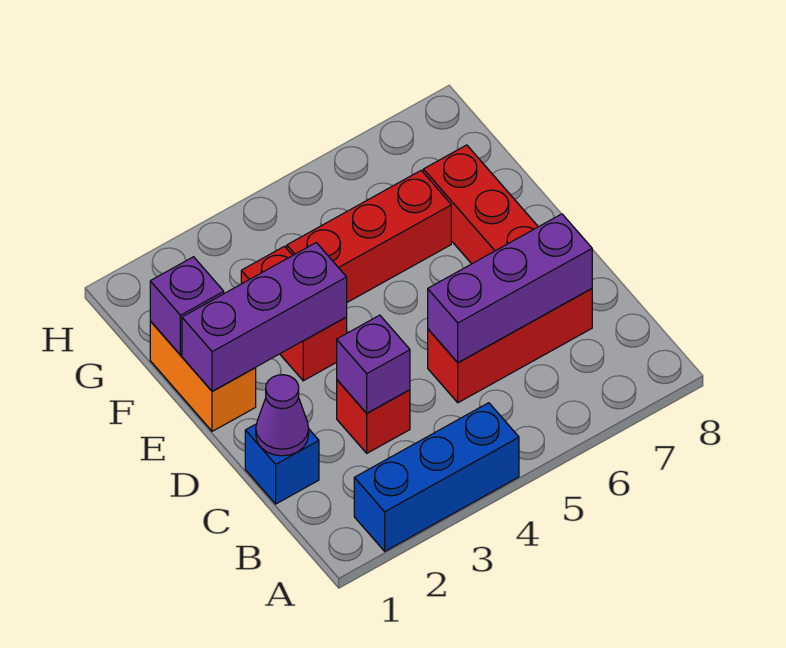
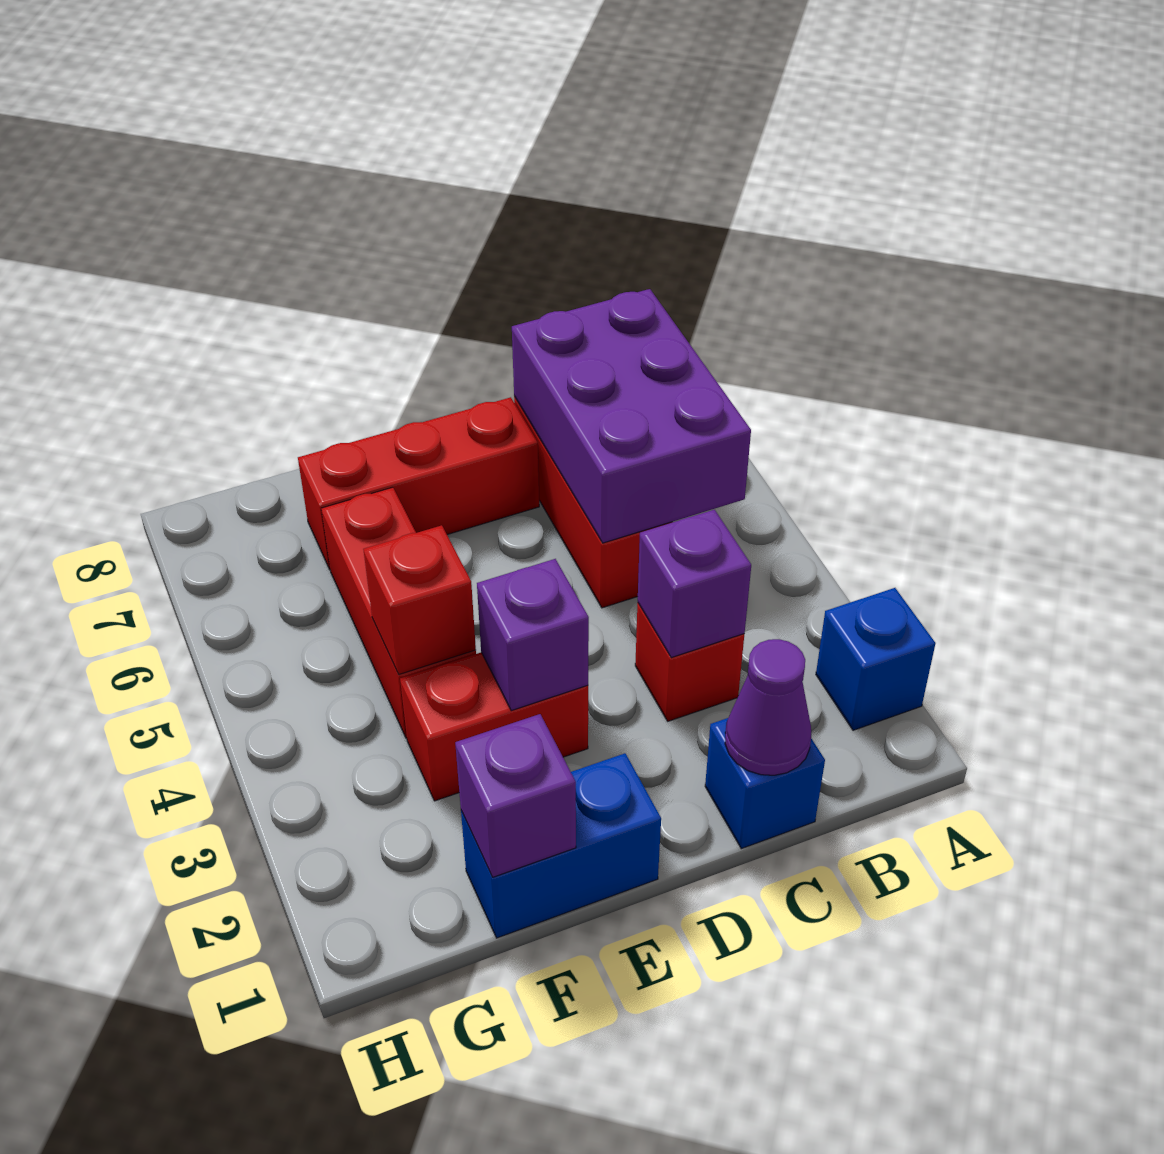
blue brick A2:A4 level 1 -> blue brick A2 level 1
purple brick C5:C7 level 2 -> purple brick B5:C7 level 2
orange brick E1:F1 level 1 -> blue brick E1:F1 level 1
purple brick E1:E3 level 2 -> purple brick E3 level 2
none -> red brick F4 level 2

